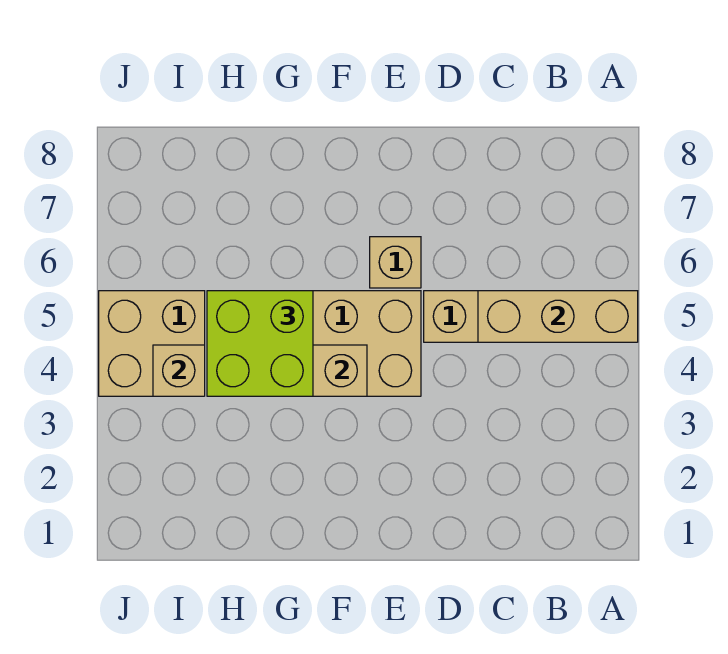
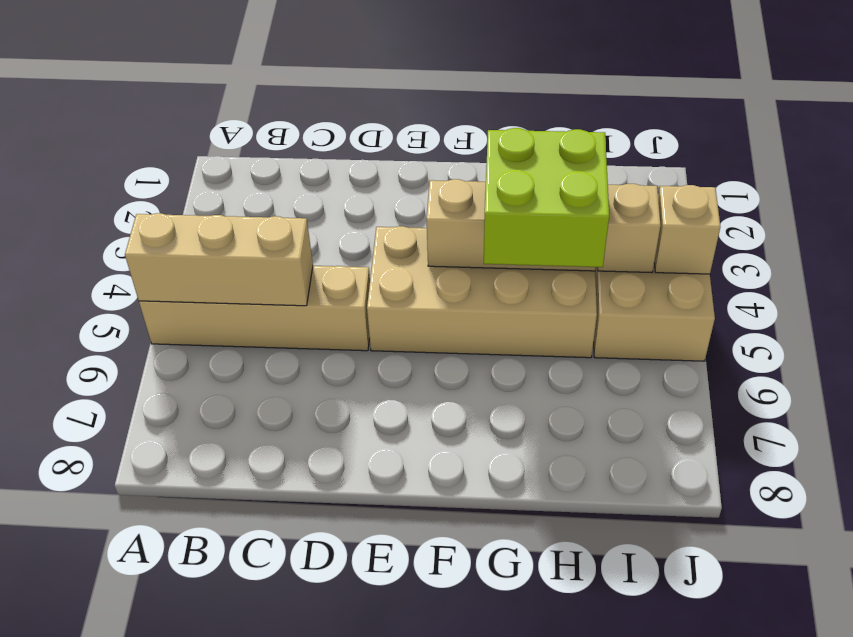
tan brick E6 level 1 -> tan brick J4 level 2

